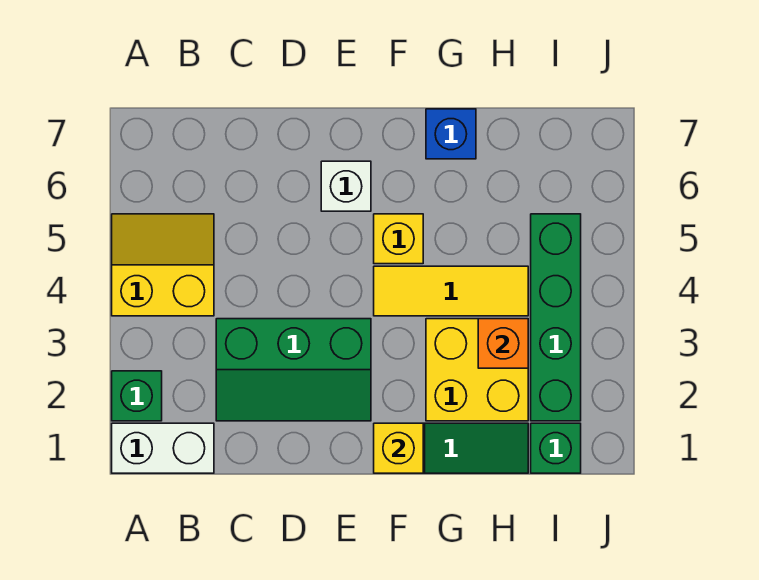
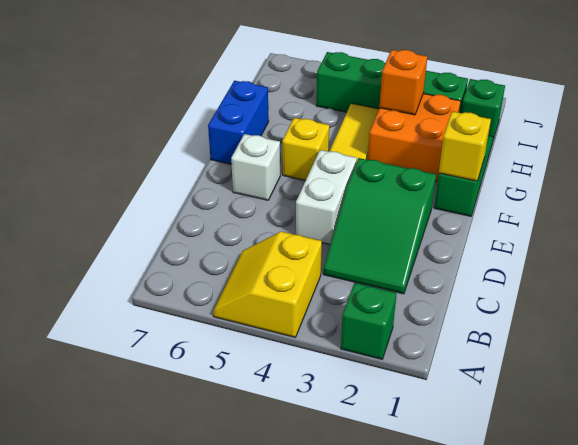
white brick A1:B1 level 1 -> white brick D4:E4 level 1
green slope C2:E3 level 1 top 3 -> green slope C2:E3 level 1 top E
yellow brick G2:H3 level 1 -> orange brick G2:H3 level 1
blue brick G7 level 1 -> blue brick F7:G7 level 1

